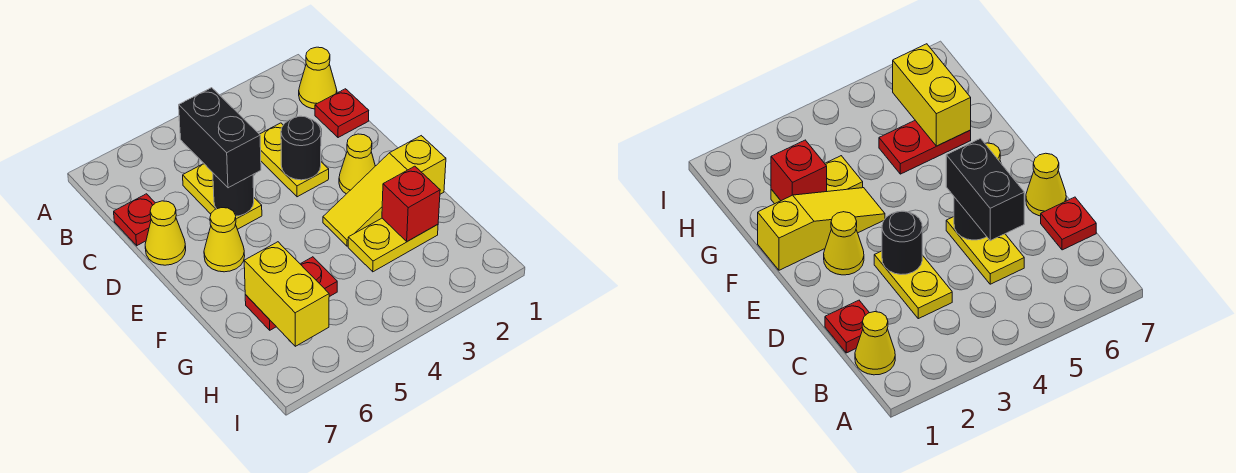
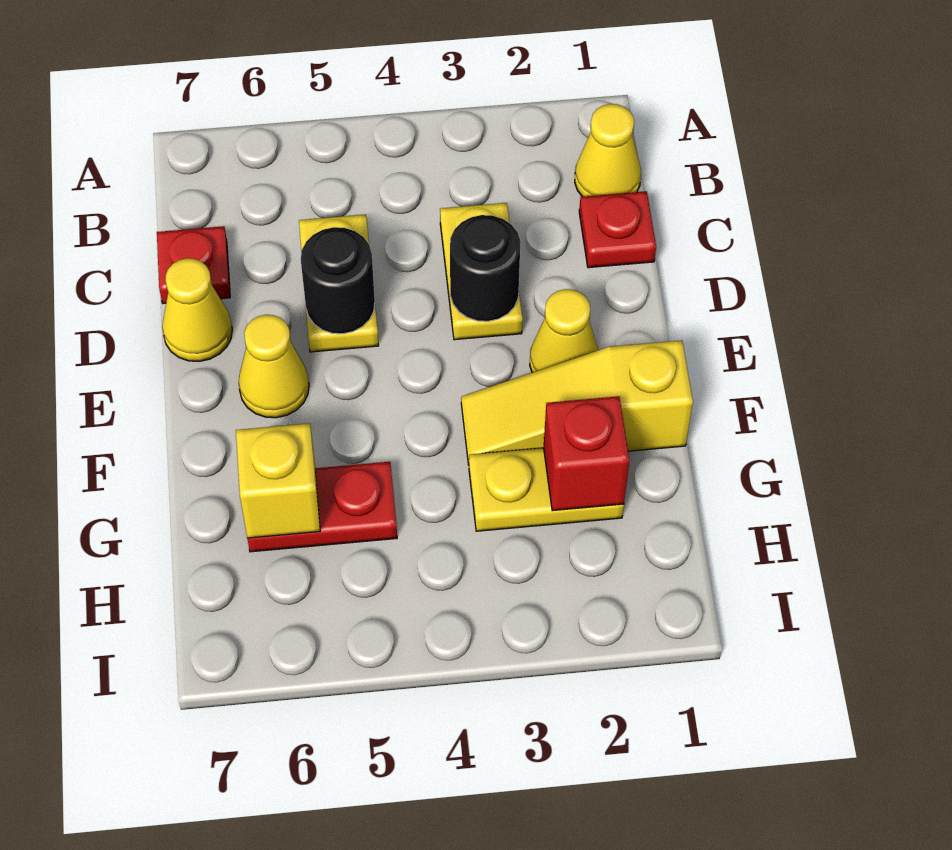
black brick C5:D5 level 3 -> none
yellow brick G6:H6 level 2 -> yellow brick G6 level 2

